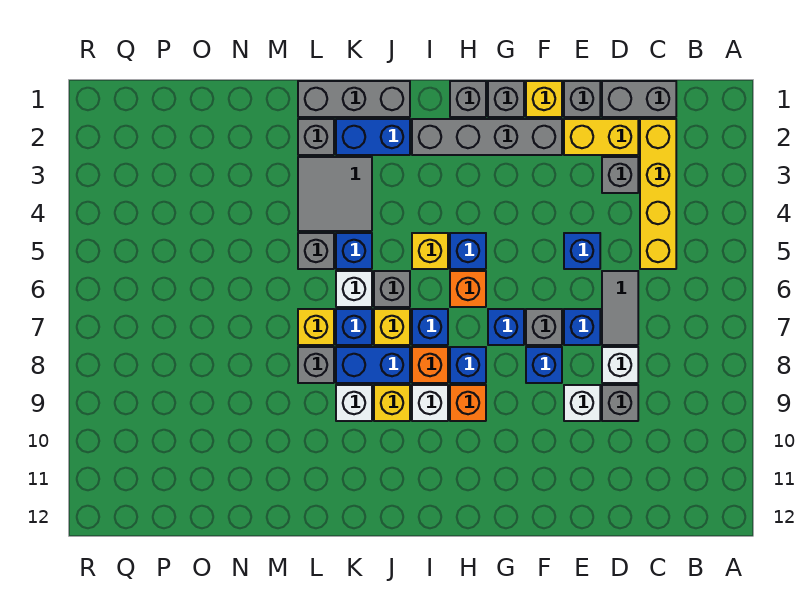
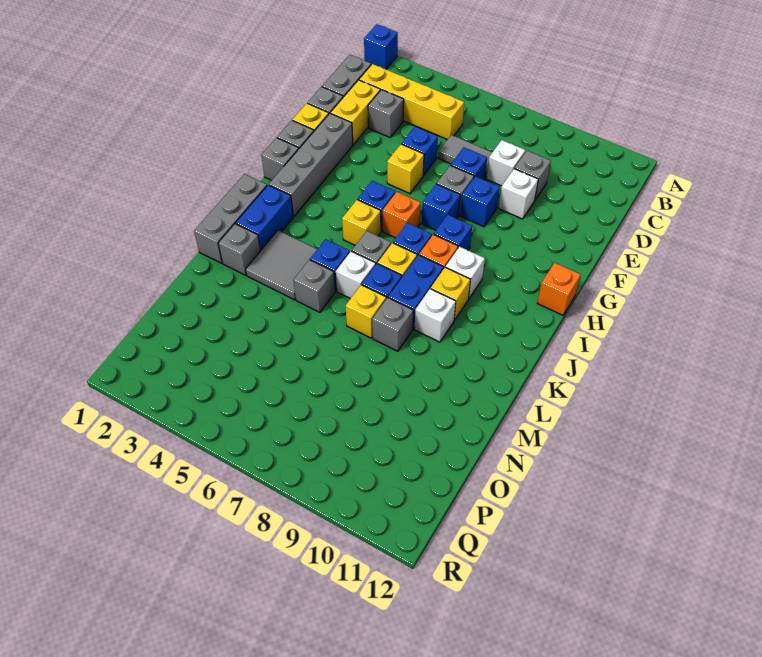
none -> blue brick A1 level 1
none -> yellow brick F5 level 1
orange brick H9 level 1 -> orange brick H12 level 1

